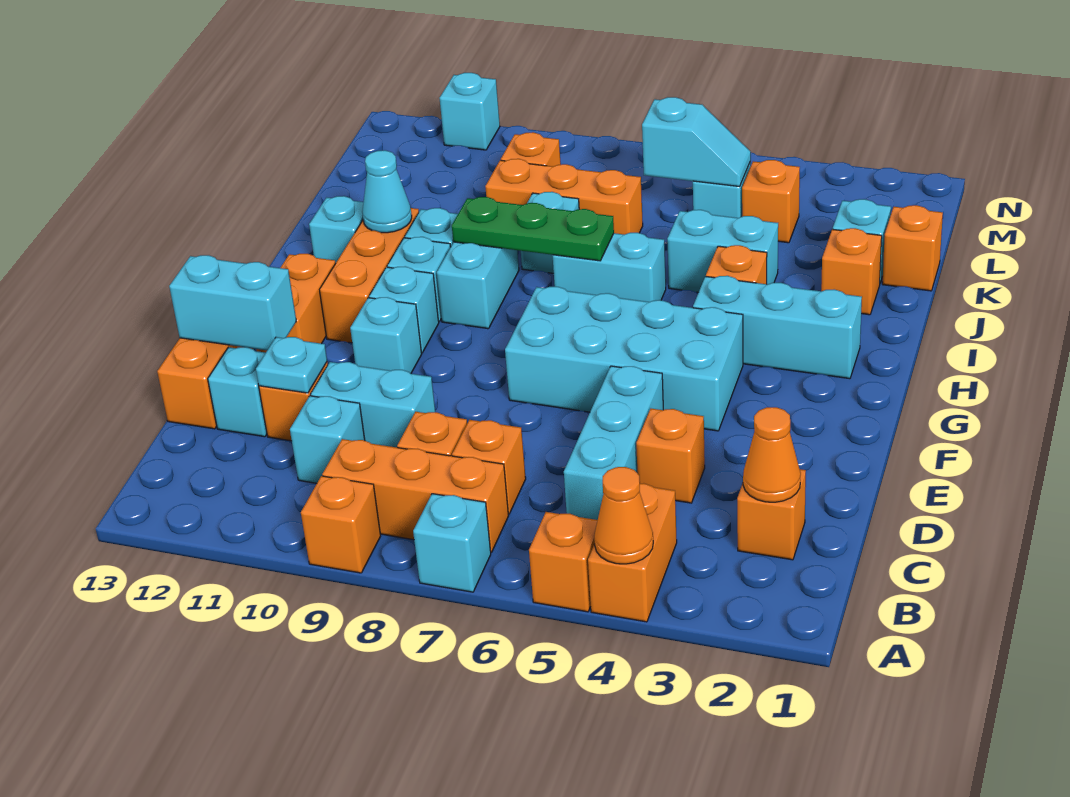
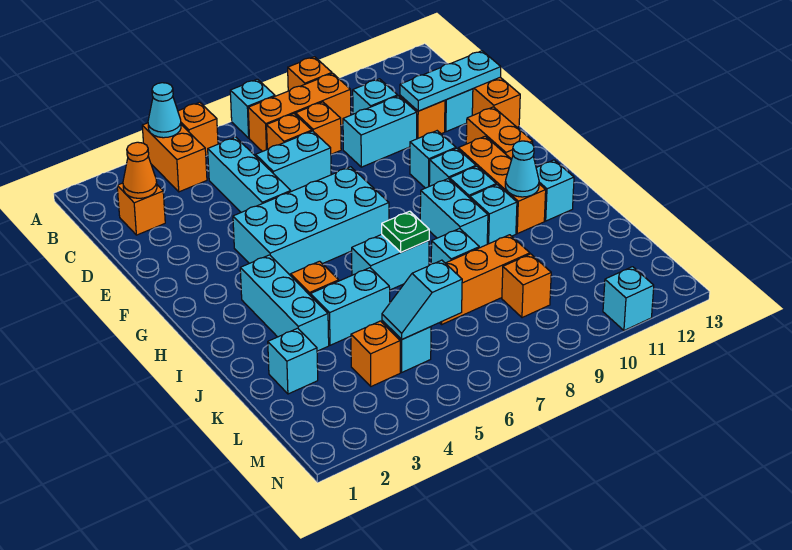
orange cone A4 level 2 -> cyan cone A4 level 2
orange brick D4 level 1 -> none
cyan plate D11 level 2 -> cyan plate D11:D13 level 2
cyan brick E12:E13 level 2 -> cyan brick D6:D7 level 1
cyan brick H2:H4 level 1 -> cyan brick H3:J3 level 1
green plate I7:I9 level 2 -> green plate I7 level 2
orange brick J2 level 1 -> none
orange brick K1 level 1 -> none

